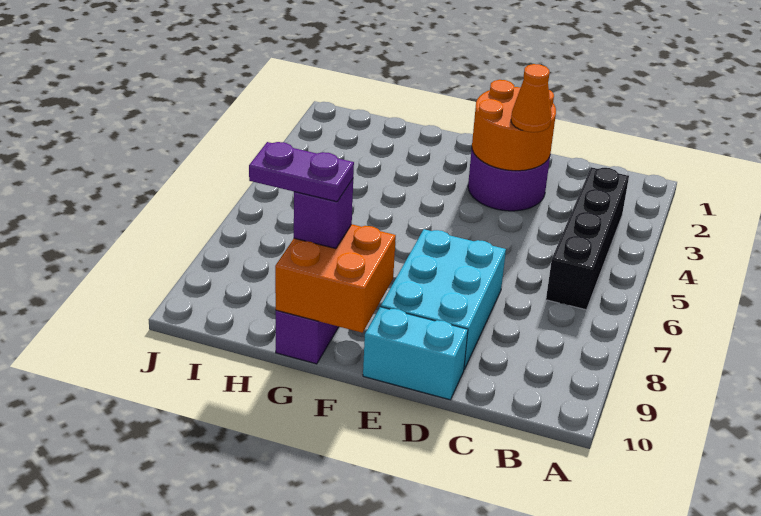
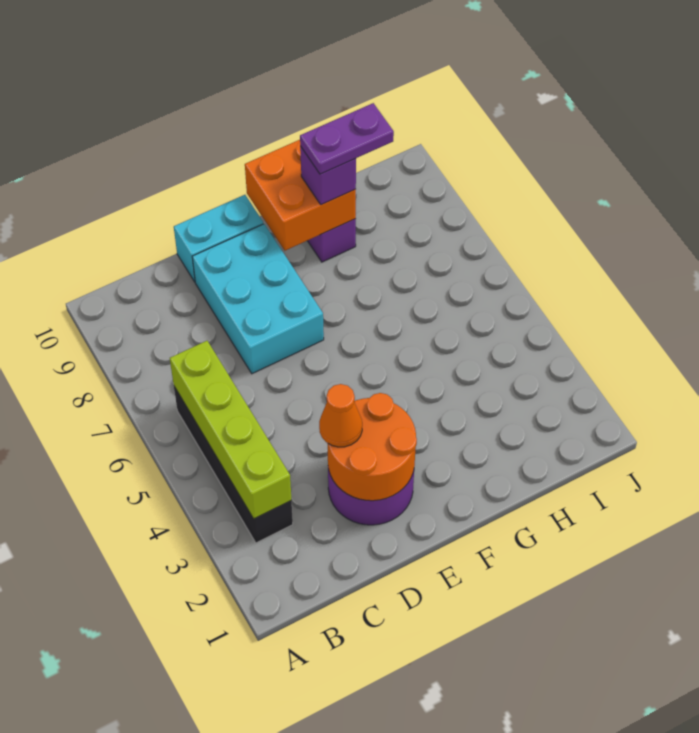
none -> lime brick B3:B6 level 2

